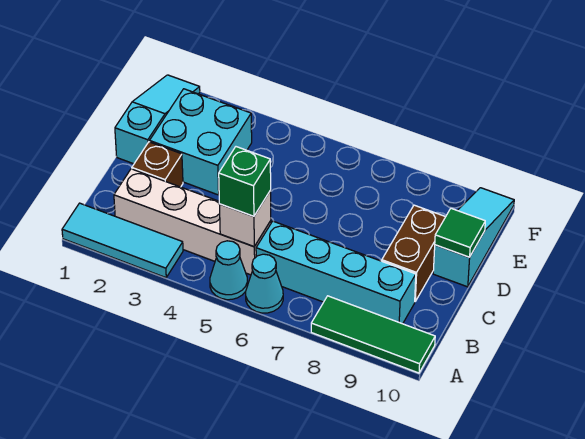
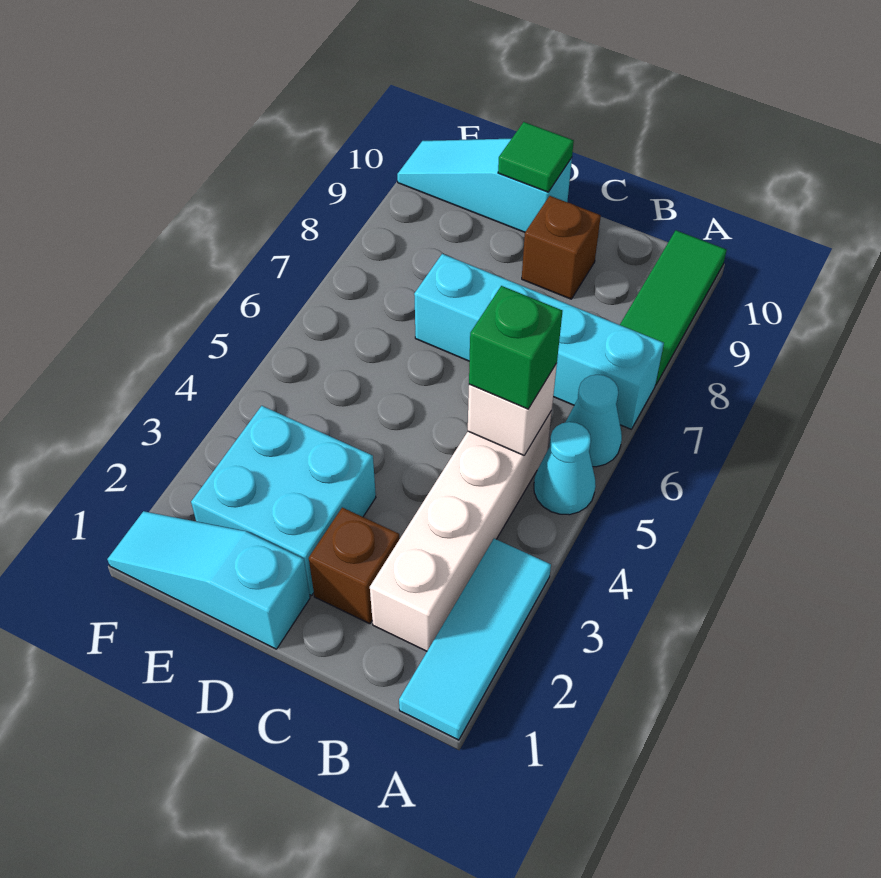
cyan brick B6:B9 level 1 -> cyan brick A7:D7 level 1
brown brick C9:D9 level 1 -> brown brick C9 level 1

